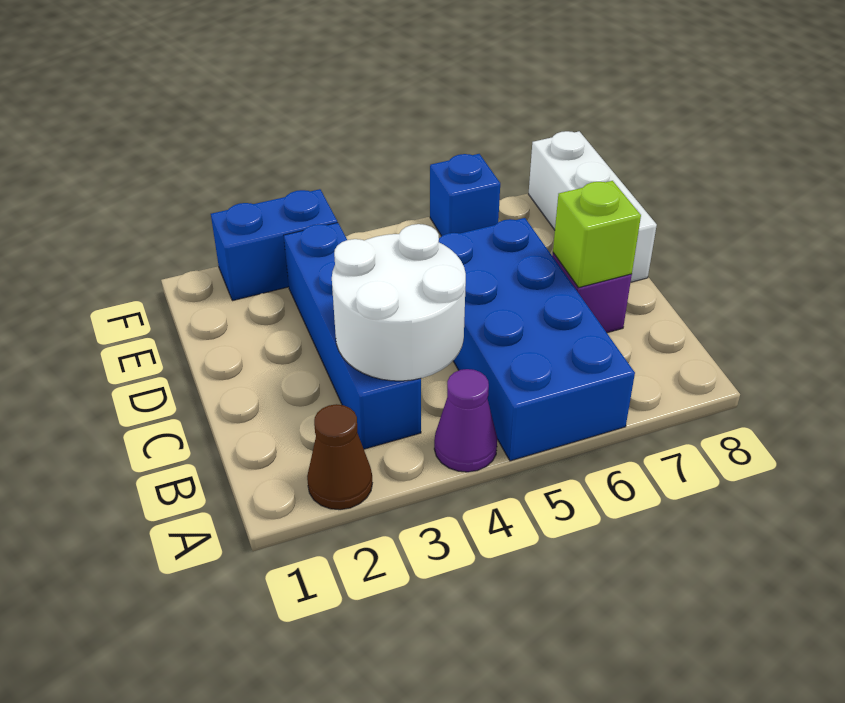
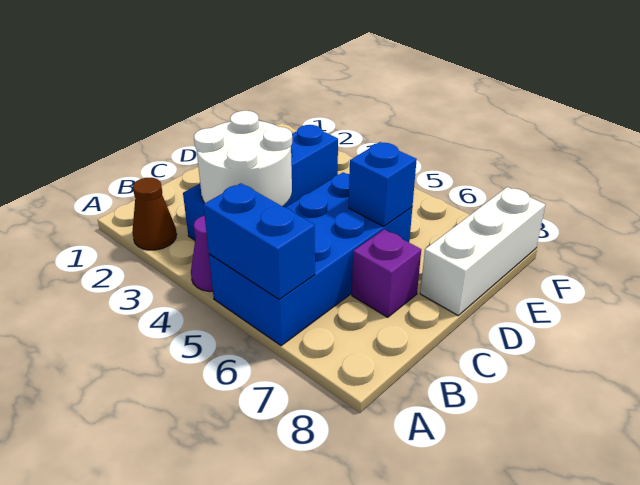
lime brick C7 level 2 -> none
blue brick F2:F3 level 1 -> blue brick A5:A6 level 2
blue brick F6 level 1 -> blue brick D6 level 2

